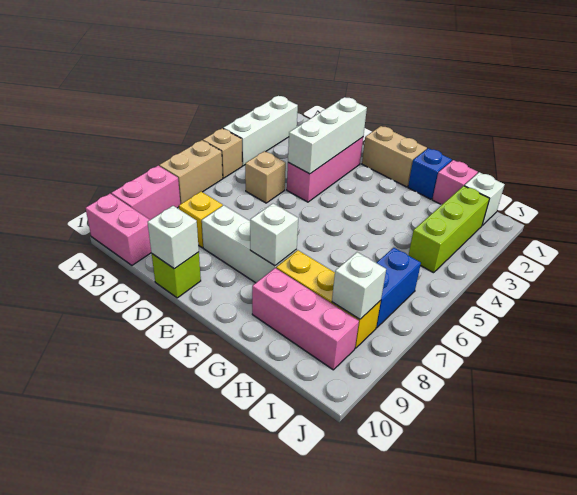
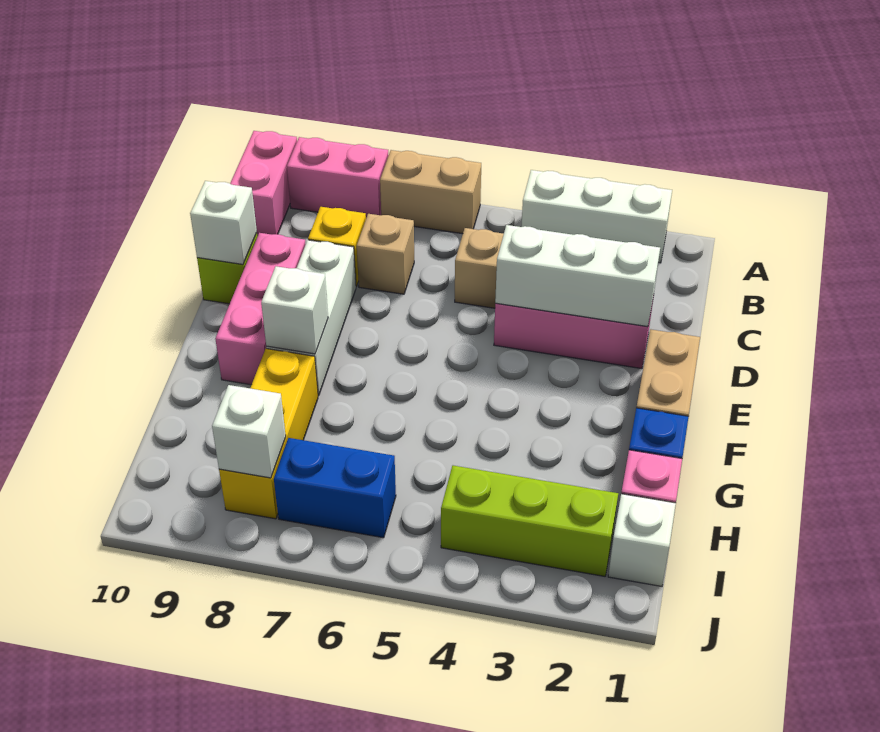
tan brick A5 level 1 -> tan brick C7 level 1
pink brick G9:I9 level 1 -> pink brick D9:F9 level 1

